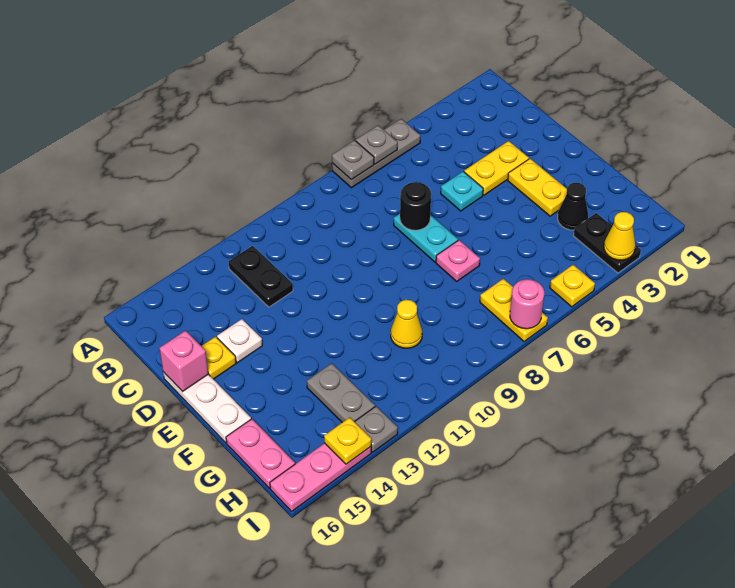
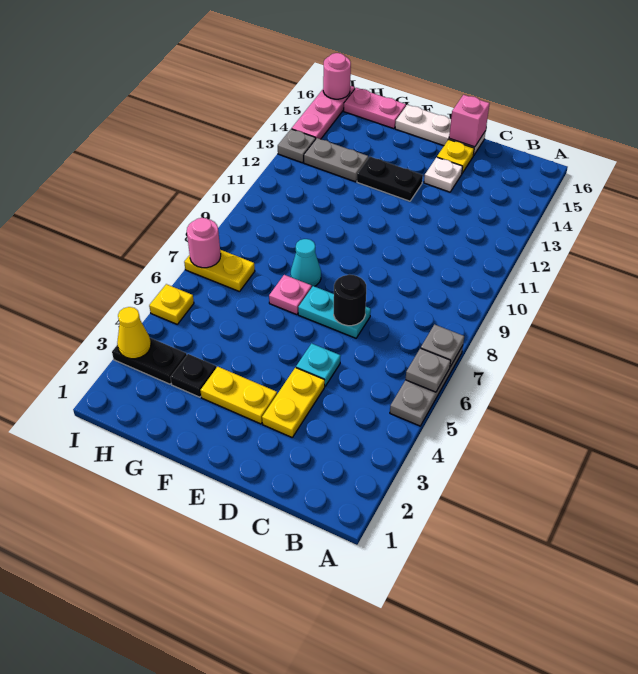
black plate B12:C12 level 1 -> black plate E13:F13 level 1
none -> cyan cone F8 level 1
black cone G3 level 1 -> black plate G3 level 1
yellow cone G10 level 1 -> none
yellow plate I14 level 2 -> none
none -> pink round brick I16 level 2

